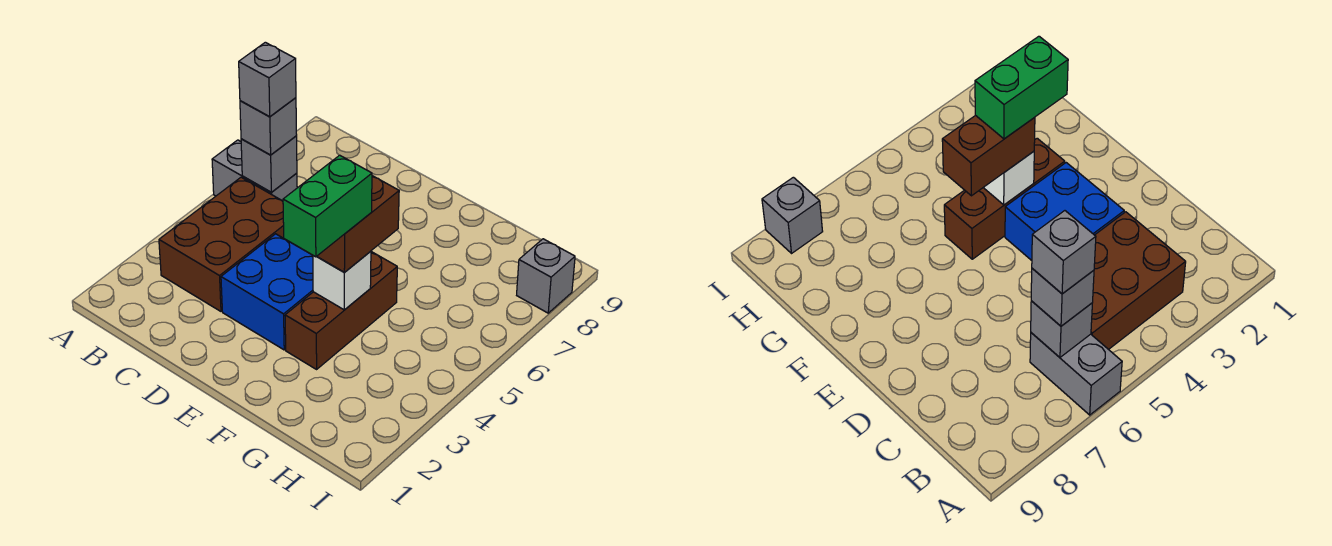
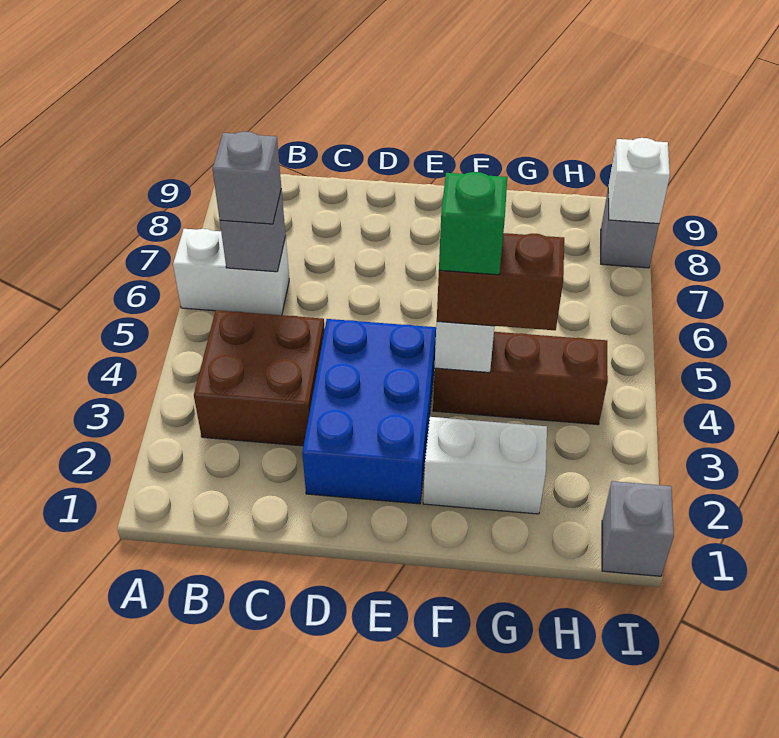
grey brick A6:B6 level 1 -> white brick A6:B6 level 1
brown brick B3:C5 level 1 -> brown brick B3:C4 level 1
grey brick B6 level 4 -> grey brick I1 level 1
blue brick D3:E4 level 1 -> blue brick D2:E4 level 1
none -> white brick F2:G2 level 1
brown brick F3:F5 level 1 -> brown brick F4:H4 level 1
green brick F3:F4 level 4 -> green brick F4 level 4
brown brick F4:F5 level 3 -> brown brick F4:G4 level 3
none -> white brick I8 level 2

